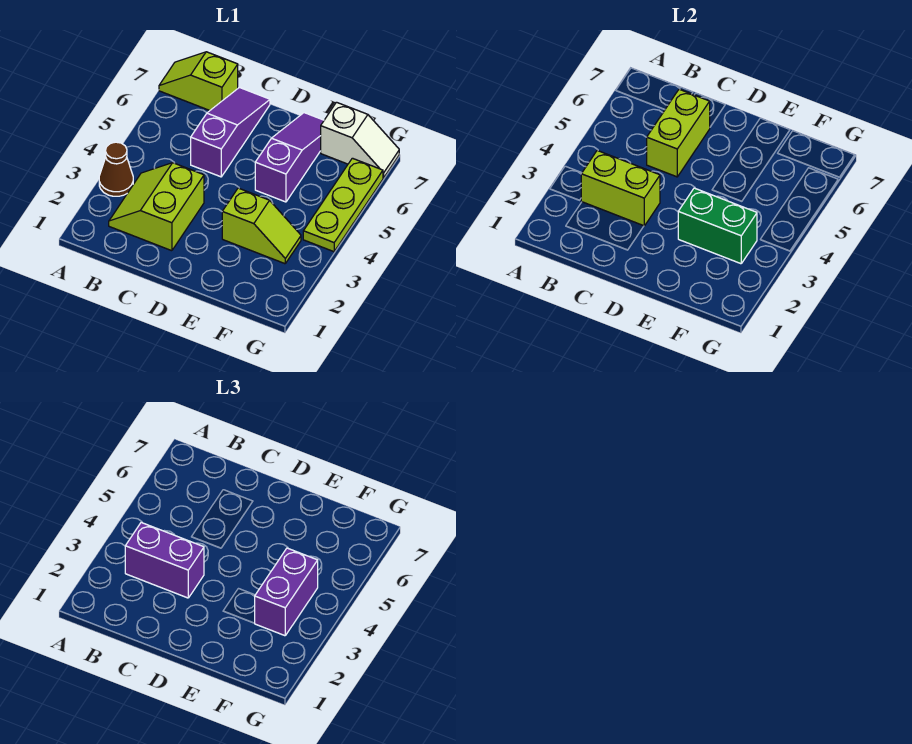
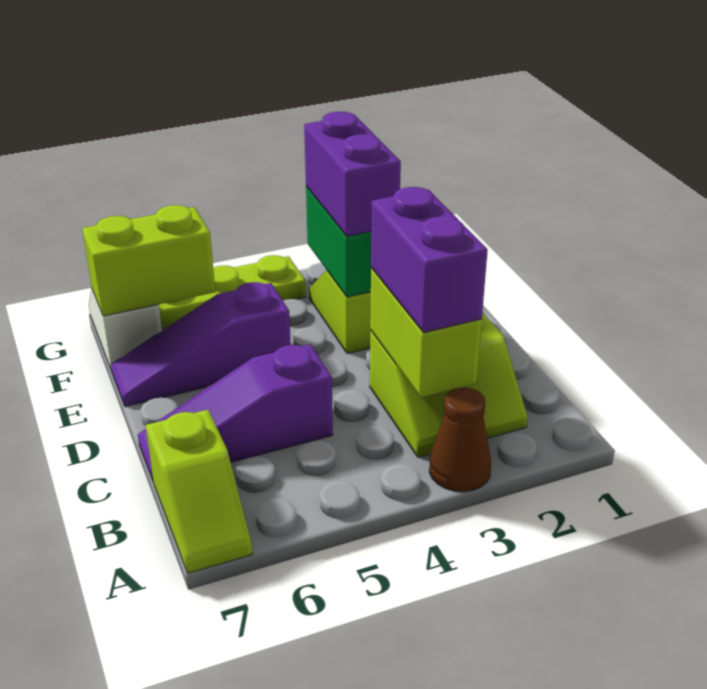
lime brick C5:C6 level 2 -> lime brick F6:F7 level 2
purple brick F3:F4 level 3 -> purple brick E3:F3 level 3

